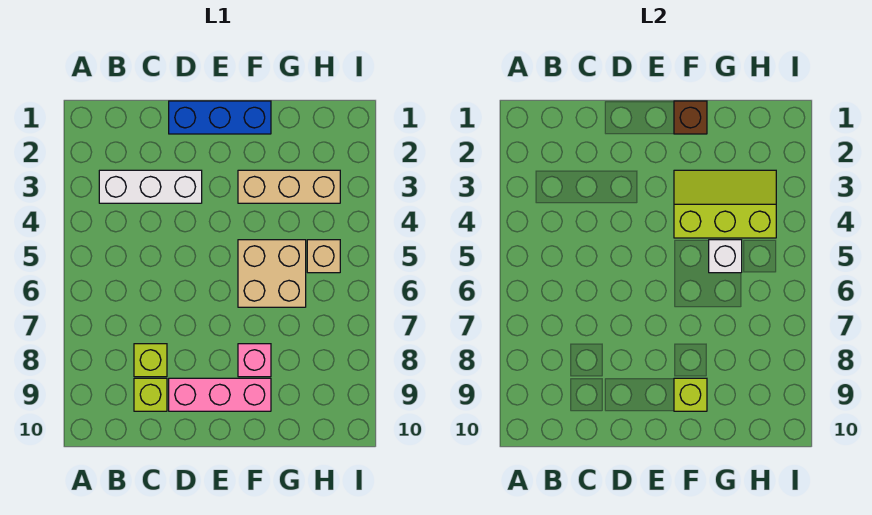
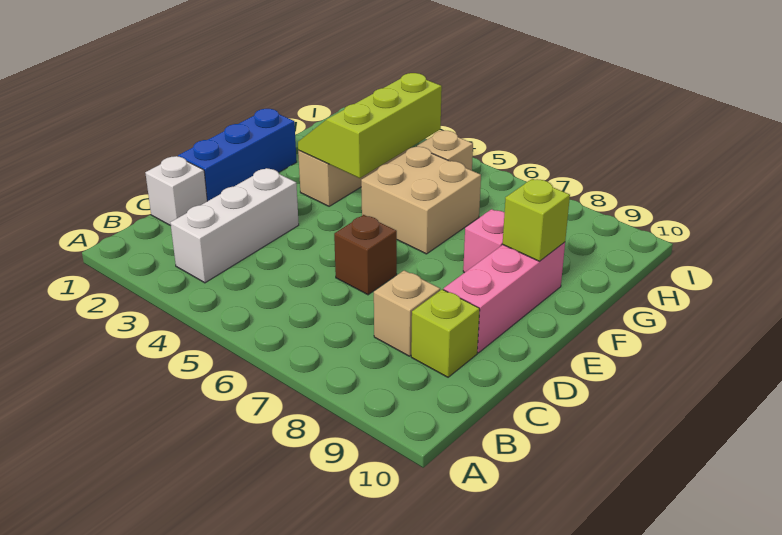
lime brick C8 level 1 -> tan brick C8 level 1
brown brick F1 level 2 -> brown brick D6 level 1
white brick G5 level 2 -> white brick C1 level 1

